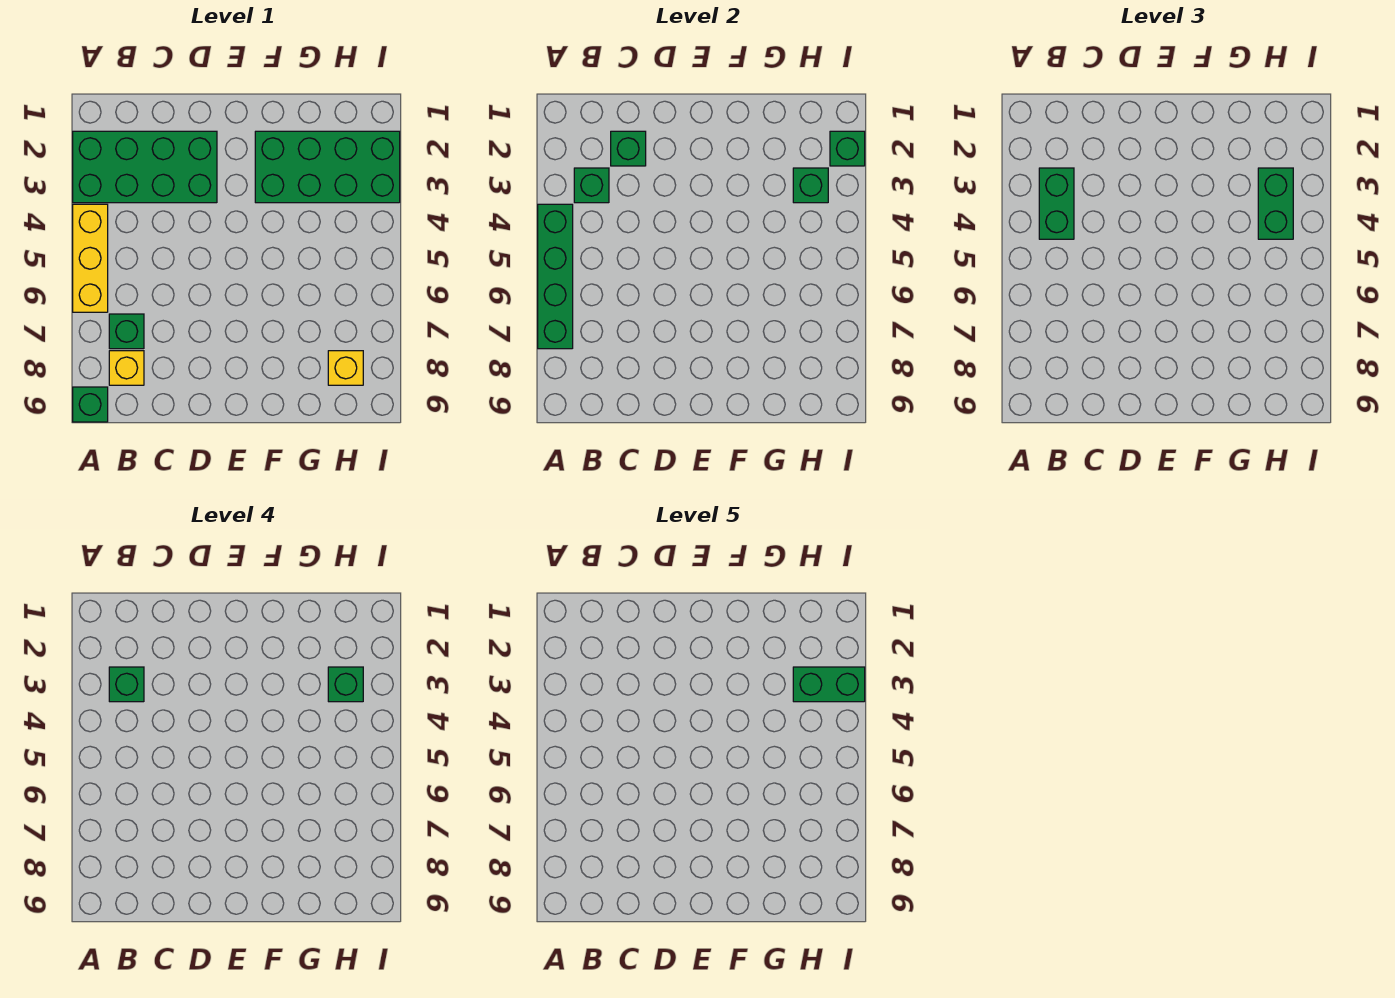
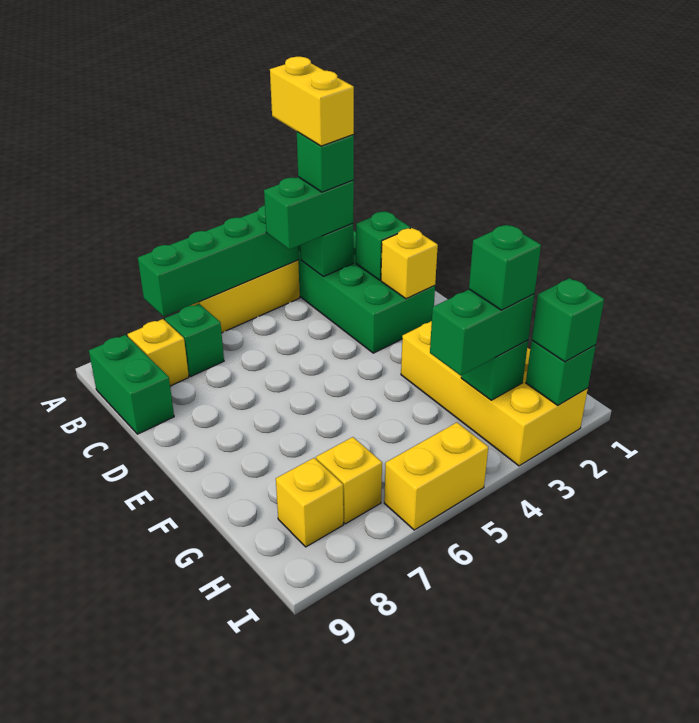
none -> yellow brick A3:B3 level 5
green brick A9 level 1 -> green brick I2 level 3
none -> yellow brick D2 level 2
green brick F2:I3 level 1 -> yellow brick F2:I3 level 1
green brick H3:I3 level 5 -> green brick B9:C9 level 1
none -> yellow brick H7 level 1
none -> yellow brick I5:I6 level 1

